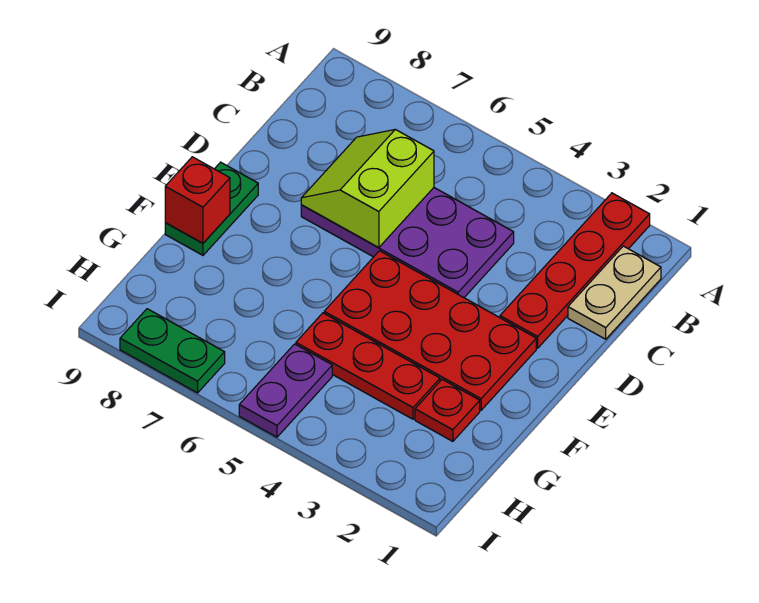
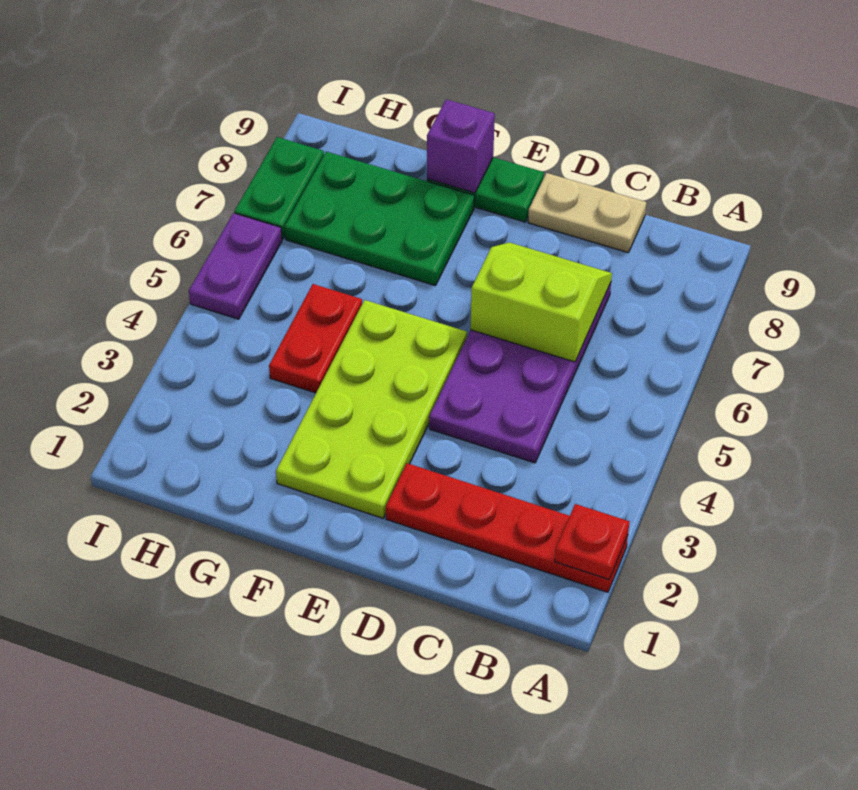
tan plate B1:C1 level 1 -> tan plate C9:D9 level 1
red plate E2:F5 level 1 -> lime plate E2:F5 level 1
none -> green plate F7:H8 level 1
red brick F9 level 2 -> purple brick F9 level 2
red plate G2 level 1 -> red plate A2 level 2
red plate G3:G5 level 1 -> red plate G4:G5 level 1
purple plate H5:I5 level 1 -> purple plate I5:I6 level 1

